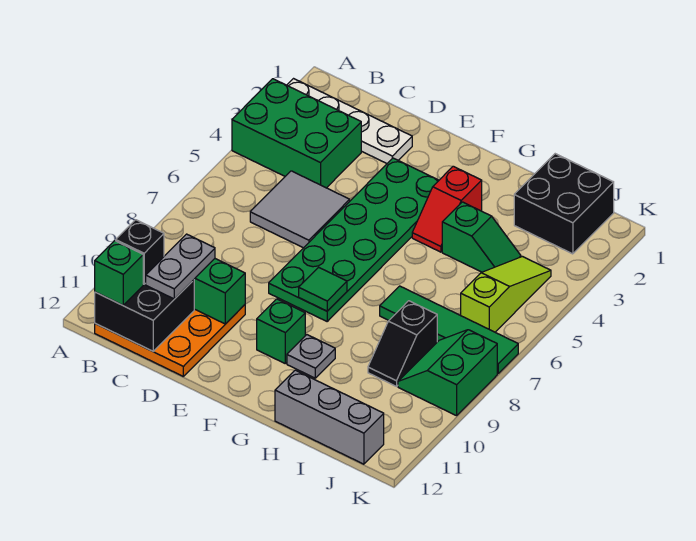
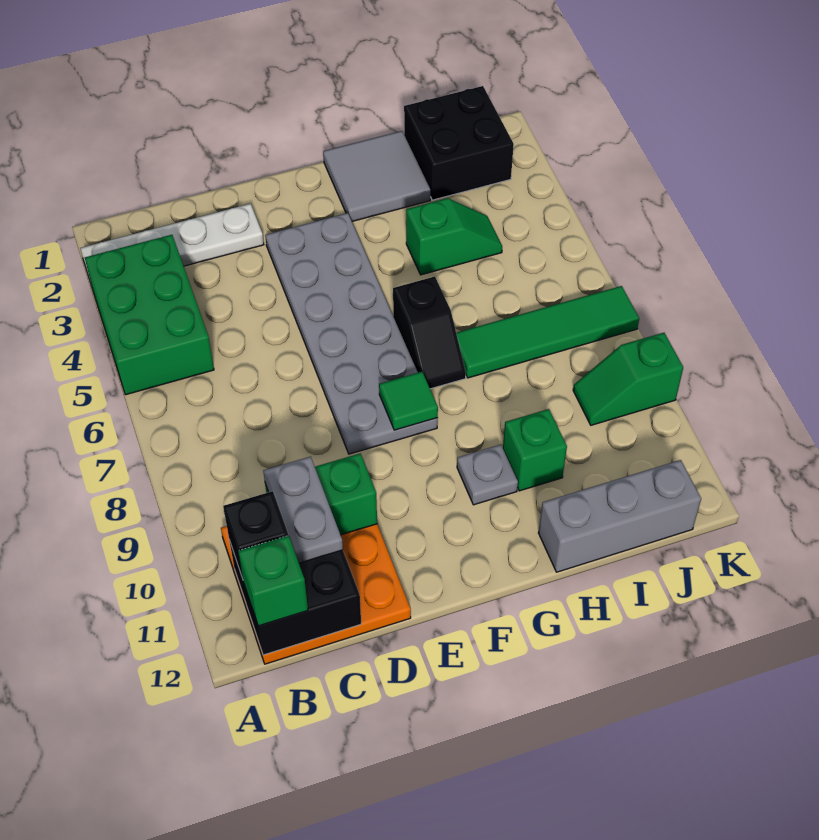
green brick A3:C4 level 1 -> green brick A3:B5 level 1
grey tile C5:D6 level 1 -> grey tile G1:H2 level 1
green plate E3:F8 level 1 -> grey plate E3:F8 level 1
green brick F10 level 1 -> green brick H10 level 1
red slope G3:G4 level 1 top 3 -> none
black slope I8:I9 level 1 top 8 -> black slope G6:G7 level 1 top 6
lime slope J4:J6 level 1 top 6 -> none
green slope J8:K9 level 1 top K -> green slope J9:K9 level 1 top K

